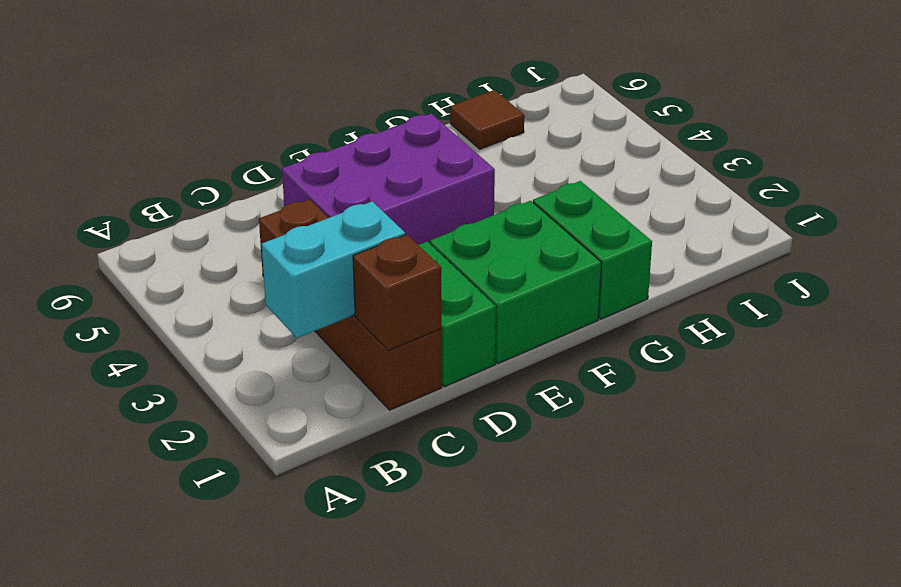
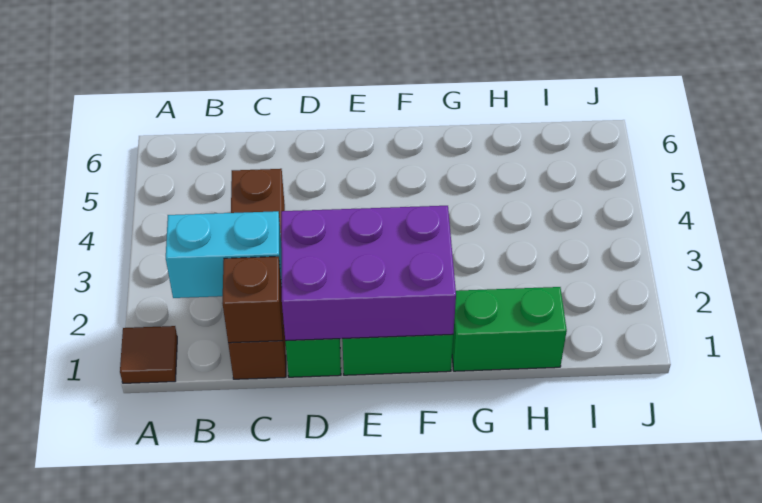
purple brick D4:F5 level 1 -> purple brick D1:F2 level 2
green brick G1:G2 level 1 -> green brick G1:H1 level 1
brown tile H6 level 1 -> brown tile A1 level 1

